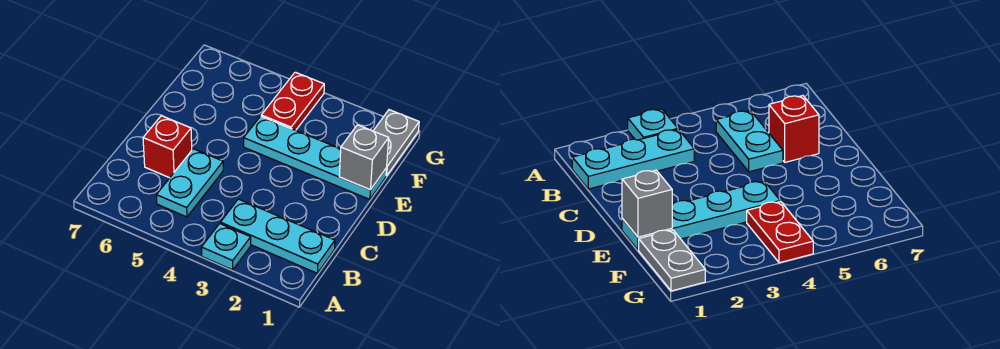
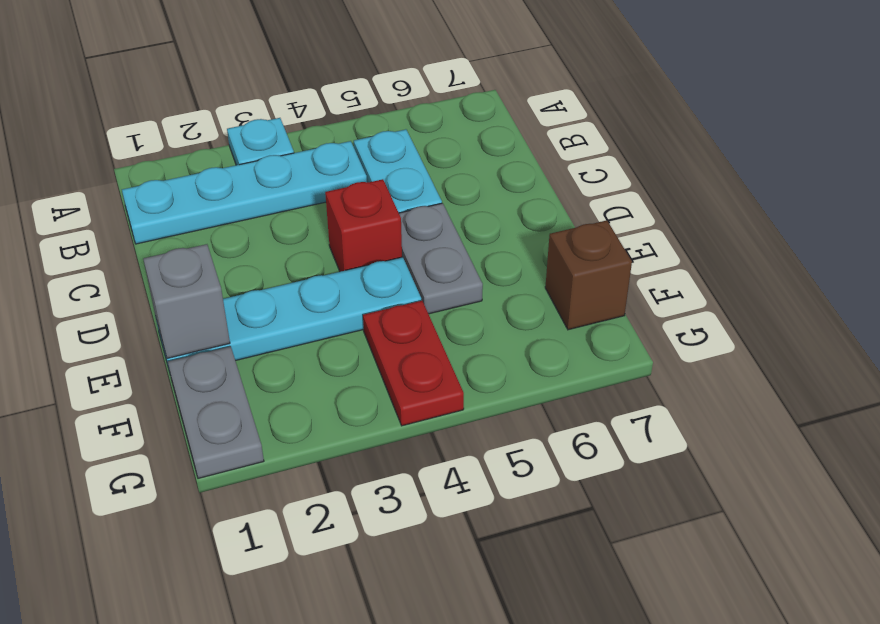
cyan plate B1:B3 level 1 -> cyan plate B1:B4 level 1
red brick C6 level 1 -> red brick D4 level 1
none -> grey plate D5:E5 level 1
none -> brown brick F7 level 1

